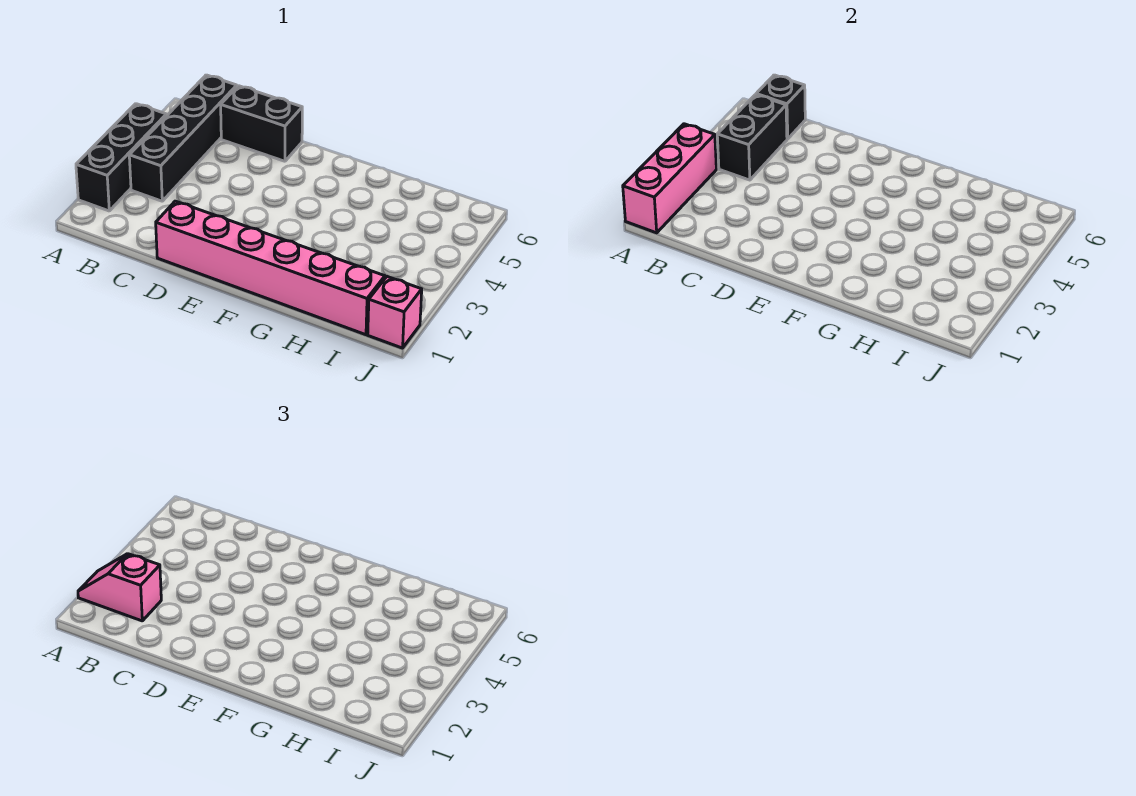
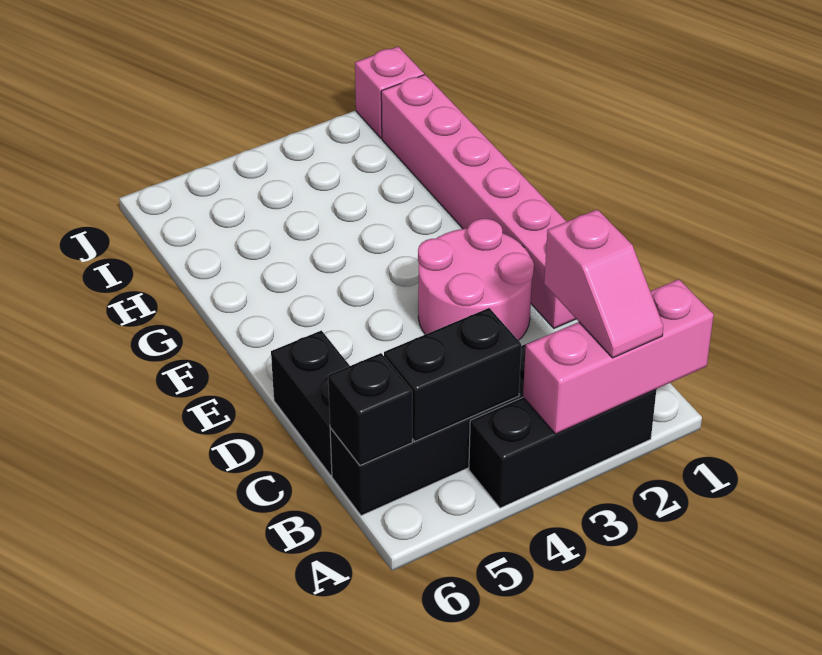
none -> pink round brick D2:E3 level 1

